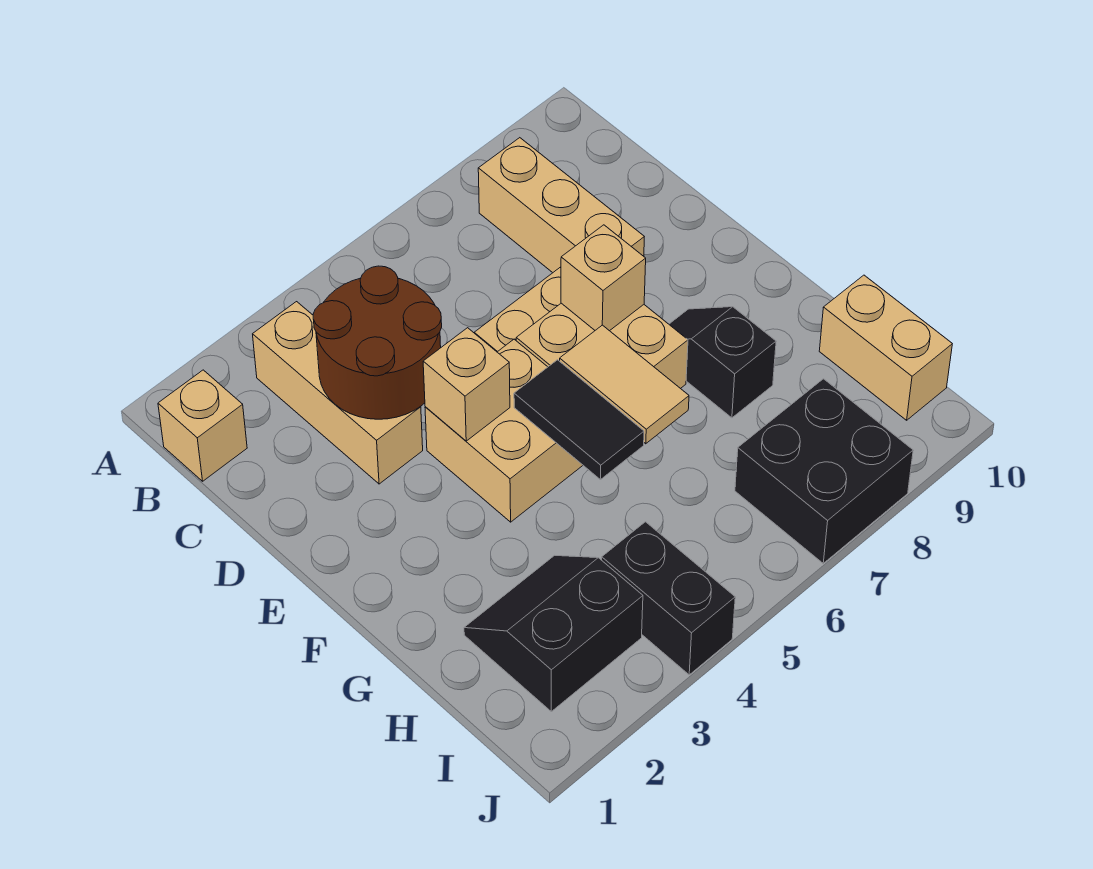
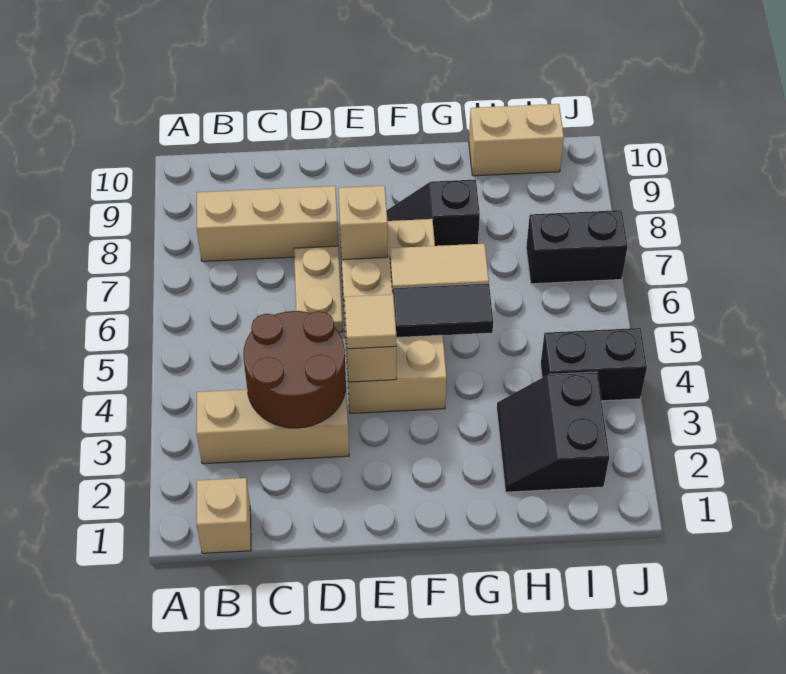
none -> tan tile E4 level 3
black brick I7:J8 level 1 -> black brick I7:J7 level 1

